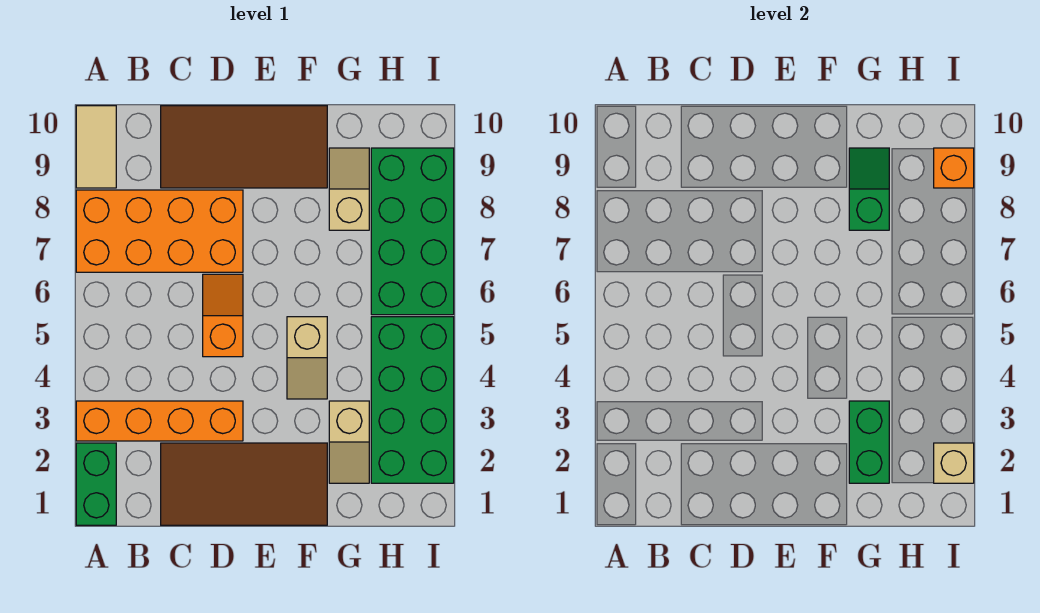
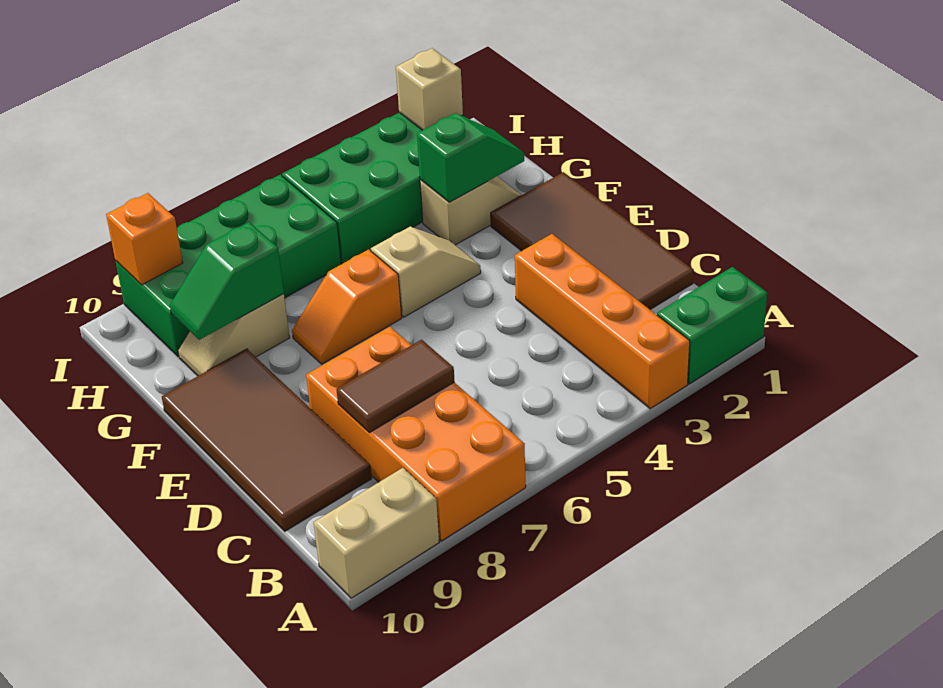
tan tile A9:A10 level 1 -> tan brick A9:A10 level 1
none -> brown tile C7:C8 level 2
orange slope D5:D6 level 1 top 5 -> orange slope F6:F7 level 1 top 6
green brick G2:G3 level 2 -> green slope G2:G3 level 2 top 3

